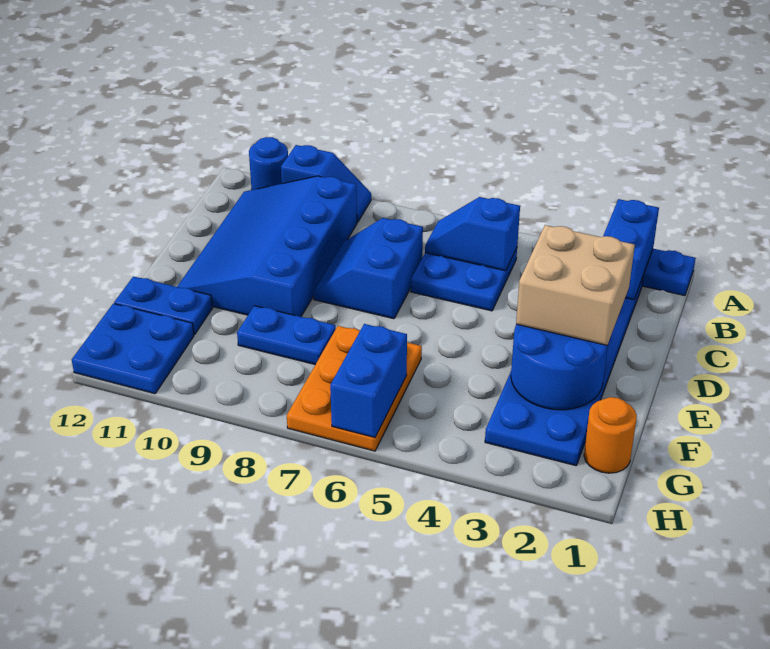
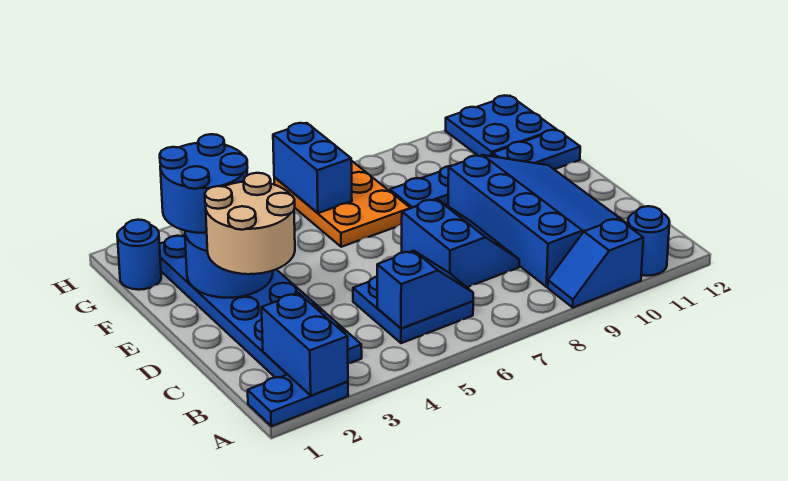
tan brick D2:E3 level 3 -> tan round brick D2:E3 level 3
none -> blue round brick F2:G3 level 3
orange round brick G1 level 1 -> blue round brick G1 level 1

